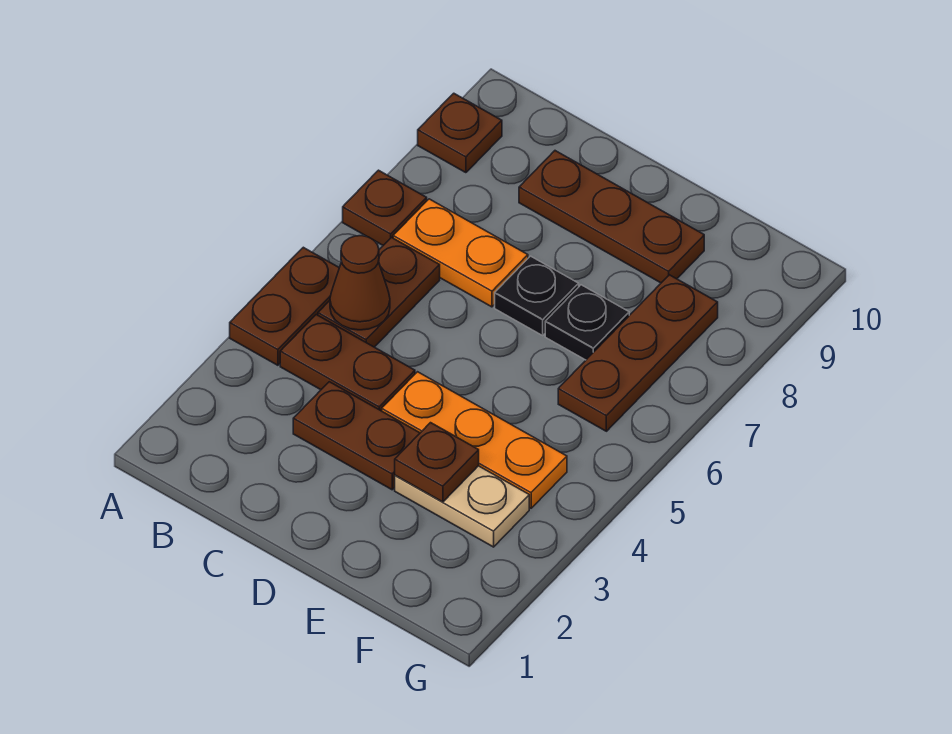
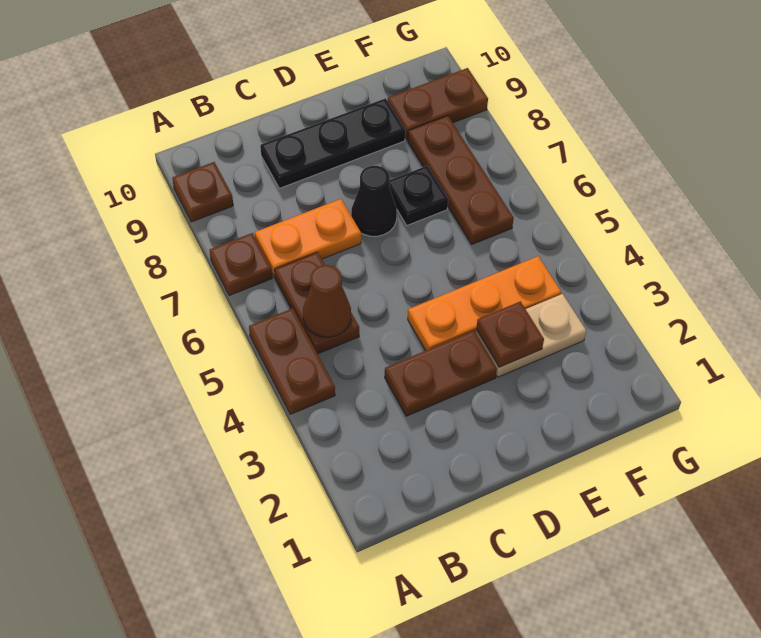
brown plate B4:C4 level 1 -> brown plate F9:G9 level 1
brown plate C9:E9 level 1 -> black plate C9:E9 level 1
black plate D7 level 1 -> black cone D7 level 1

